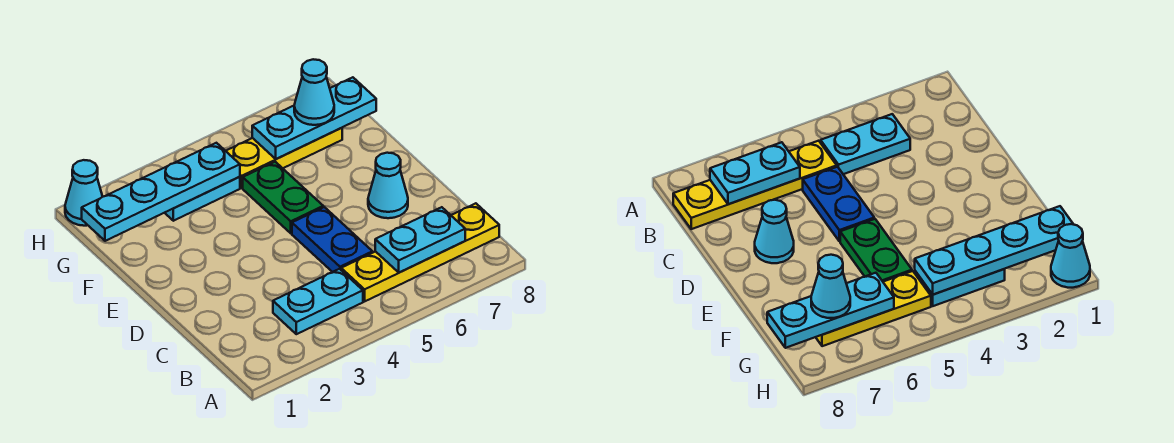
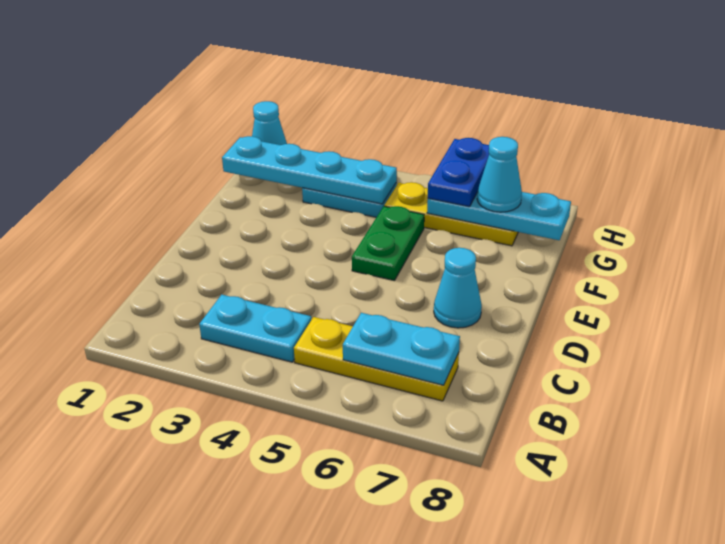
yellow plate B5:B8 level 1 -> yellow plate B5:B7 level 1
blue plate C5:D5 level 1 -> blue plate G6:H6 level 3

